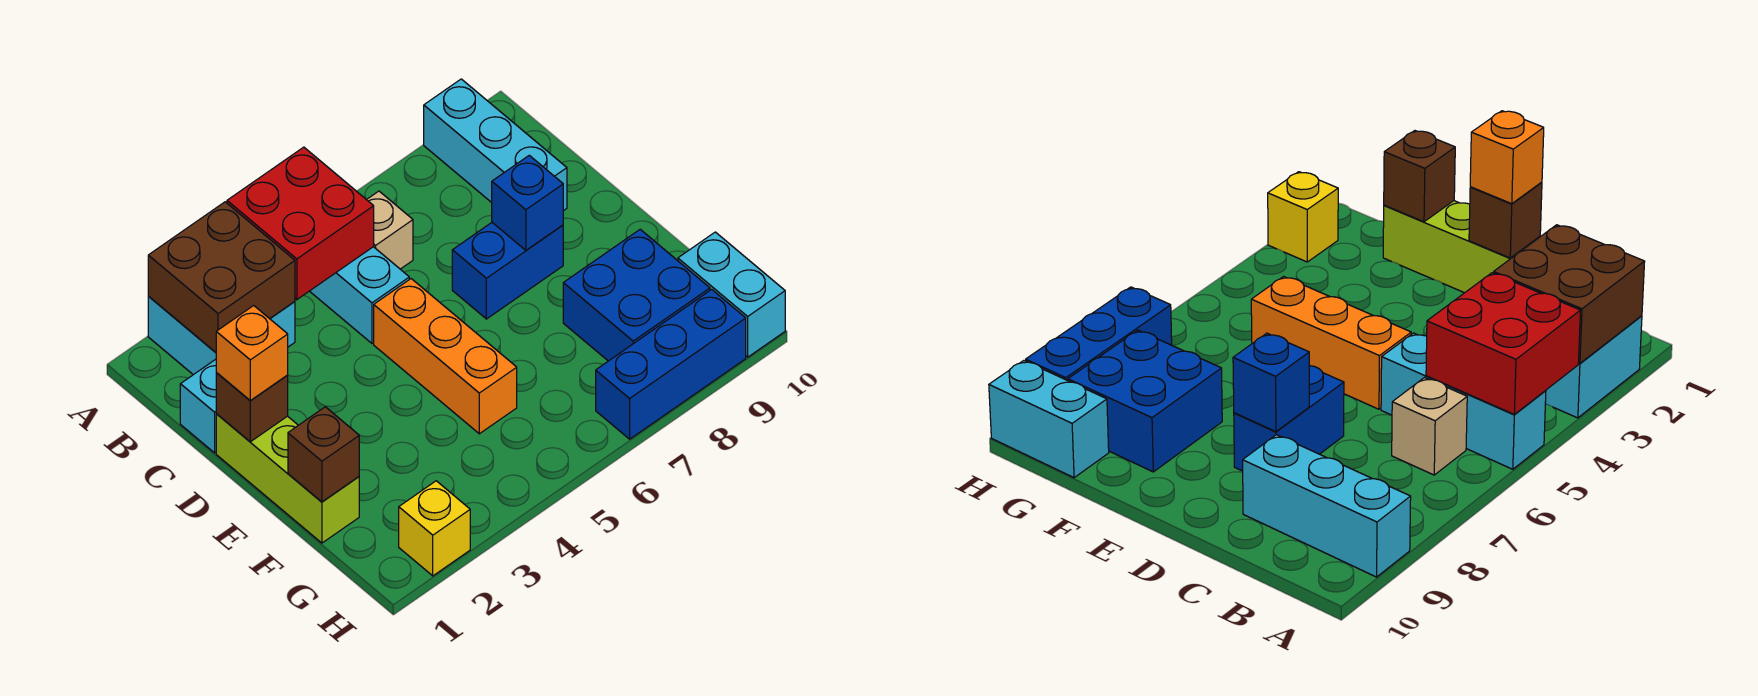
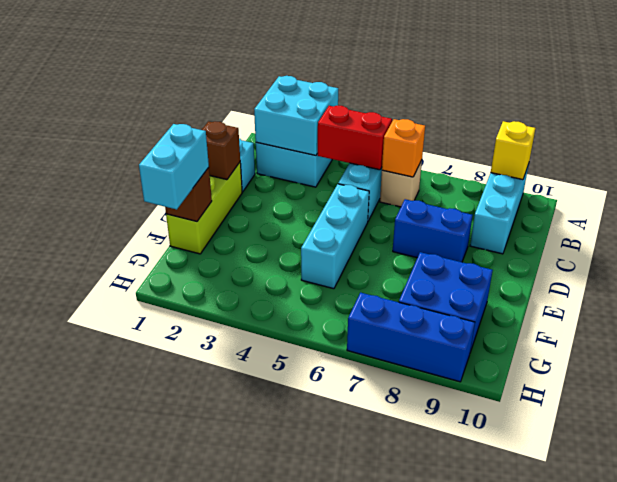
brown brick A2:B3 level 2 -> cyan brick A2:B3 level 2
red brick A4:B5 level 2 -> red brick B4:B5 level 2
orange brick D1 level 3 -> orange brick B6 level 2
orange brick D5:F5 level 1 -> cyan brick D5:F5 level 1
blue brick D8 level 2 -> none
cyan brick G10:H10 level 1 -> cyan brick F1:G1 level 3
yellow brick H2 level 1 -> yellow brick A9 level 2

